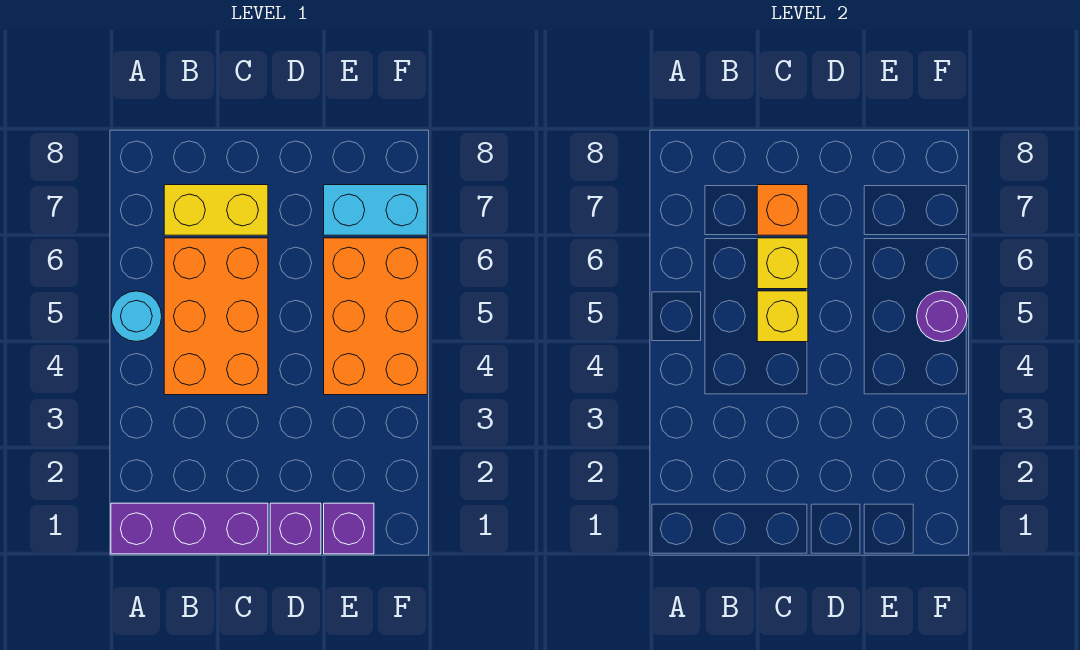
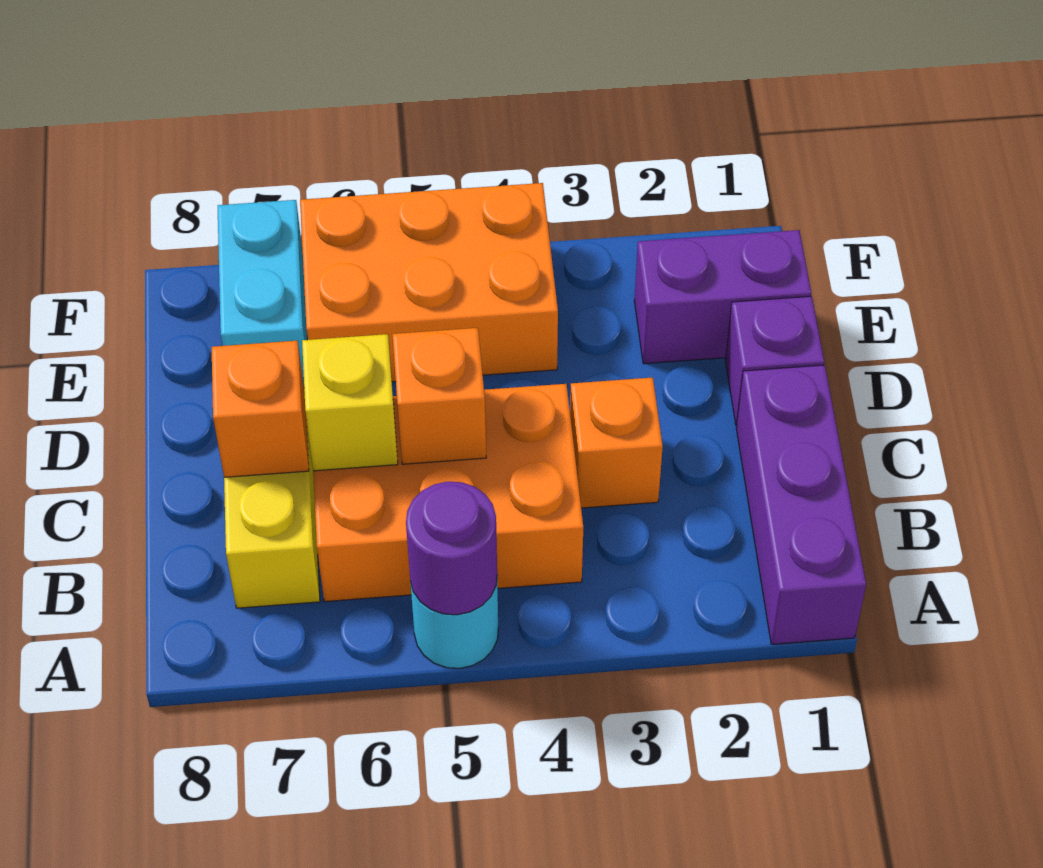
none -> orange brick C3 level 1
yellow brick C5 level 2 -> orange brick C5 level 2
purple brick E1 level 1 -> purple brick E1:E2 level 1
purple round brick F5 level 2 -> purple round brick A5 level 2

